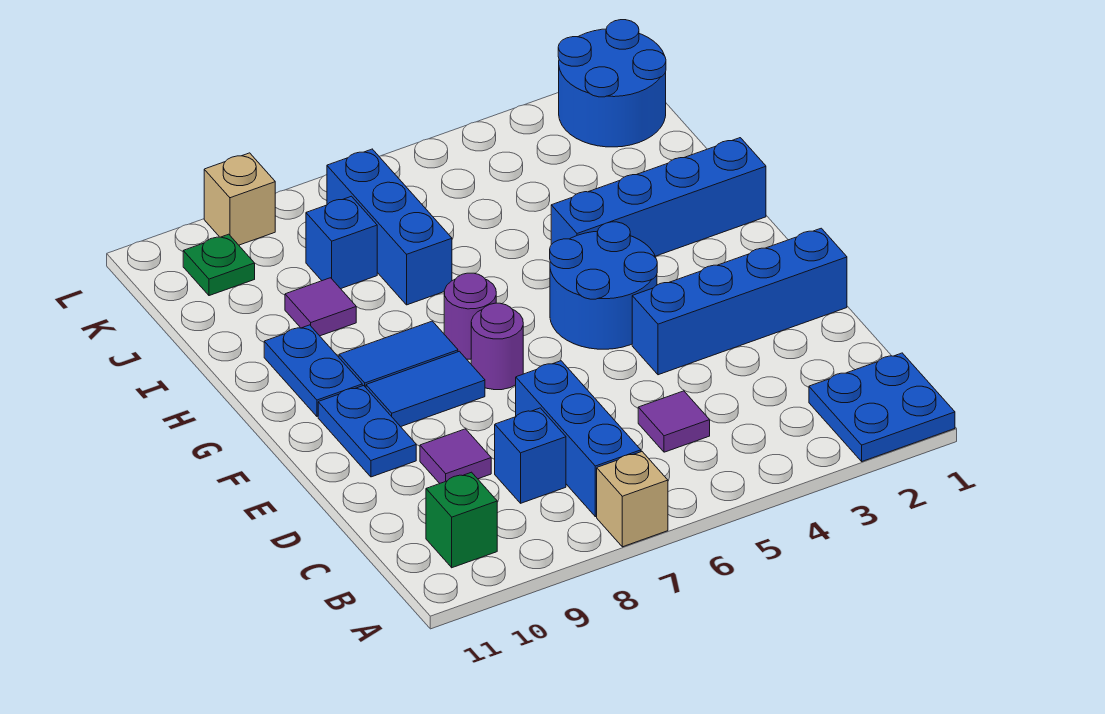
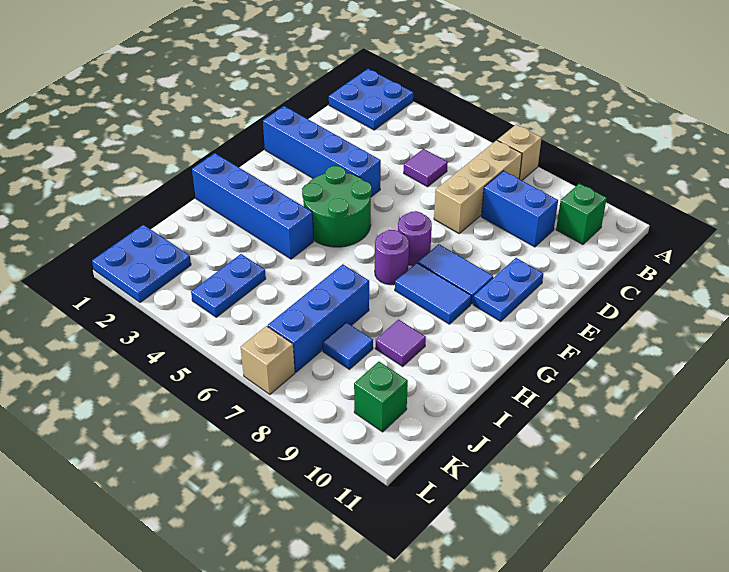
blue brick B7:D7 level 1 -> tan brick B7:D7 level 1
blue brick C8 level 1 -> blue brick C8:C9 level 1
purple tile D9 level 1 -> none
blue round brick F4:G5 level 1 -> green round brick F4:G5 level 1
blue plate G10:H10 level 1 -> blue plate J4:K4 level 1
blue brick J8 level 1 -> blue tile J8 level 1
blue round brick K1:L2 level 1 -> blue plate K1:L2 level 1
green plate K10 level 1 -> green brick K10 level 1
tan brick L9 level 1 -> tan brick L7 level 1

